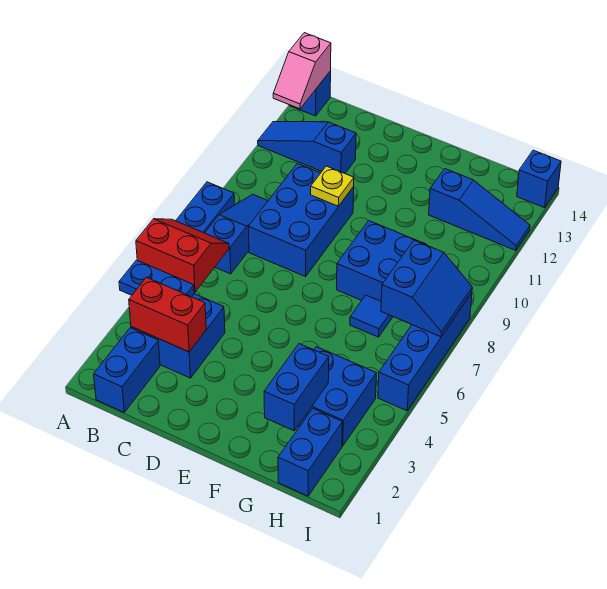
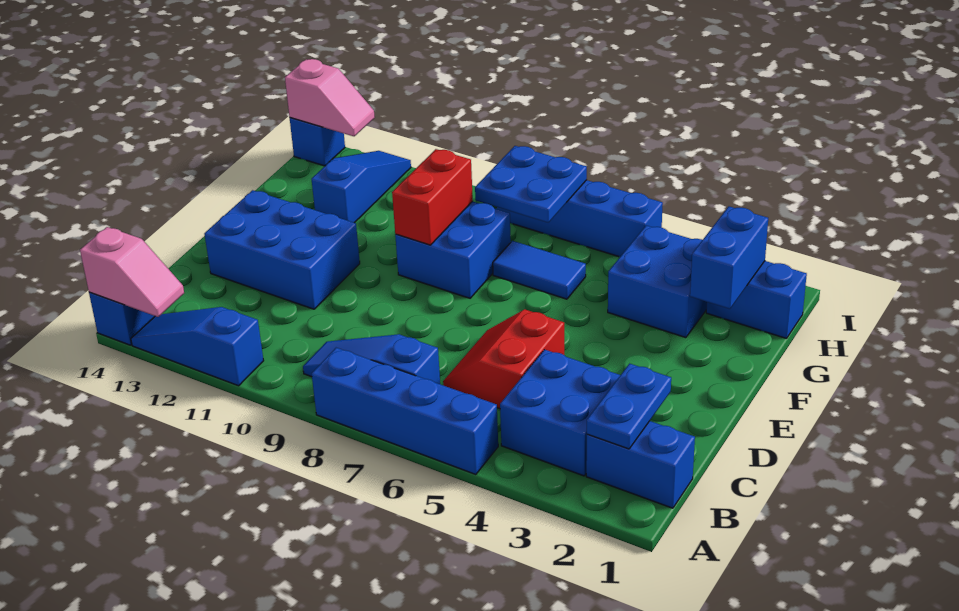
blue plate A4:B4 level 2 -> blue plate B2:C2 level 2
red slope A5:B6 level 2 top 5 -> red slope C5:D6 level 1 top 5
blue slope A12:C12 level 1 top C -> blue slope A11:A13 level 1 top 11
red brick B3:C3 level 2 -> red brick F9:G9 level 2
blue brick C8:D10 level 1 -> blue brick D11:E13 level 1
yellow plate D10 level 2 -> none
blue brick G2:G3 level 2 -> blue brick G2:H2 level 2
blue tile G7 level 1 -> blue tile G6:G7 level 1
blue slope H7:I8 level 2 top H -> blue plate H7:I8 level 2
none -> pink slope I13:I14 level 2 top 14

